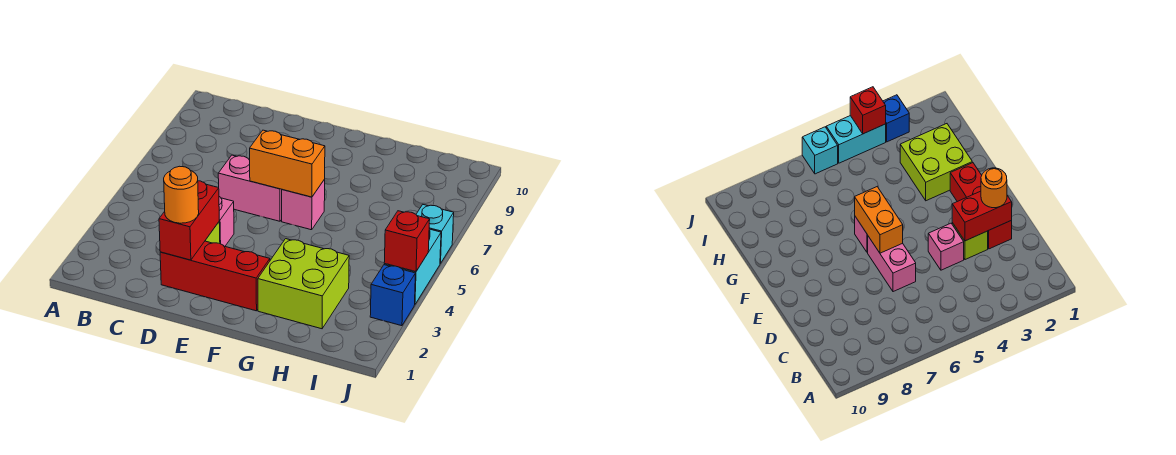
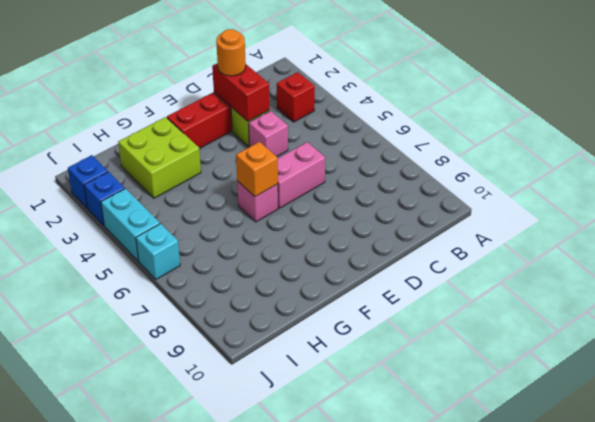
orange brick E6:F6 level 2 -> orange brick F6 level 2
none -> blue brick J2 level 1
red brick J4 level 2 -> red brick B3 level 1

